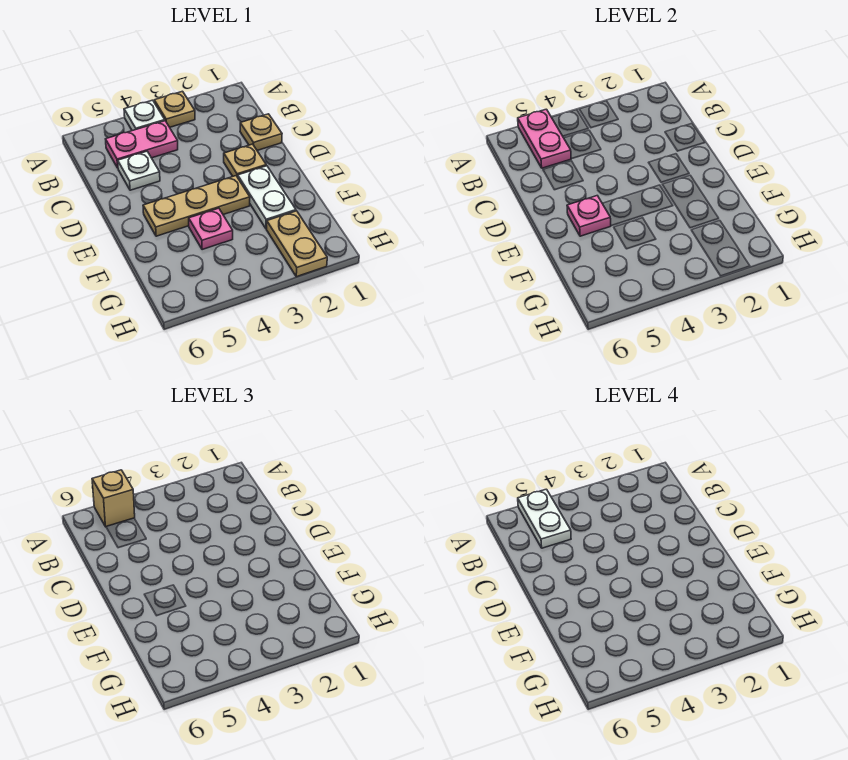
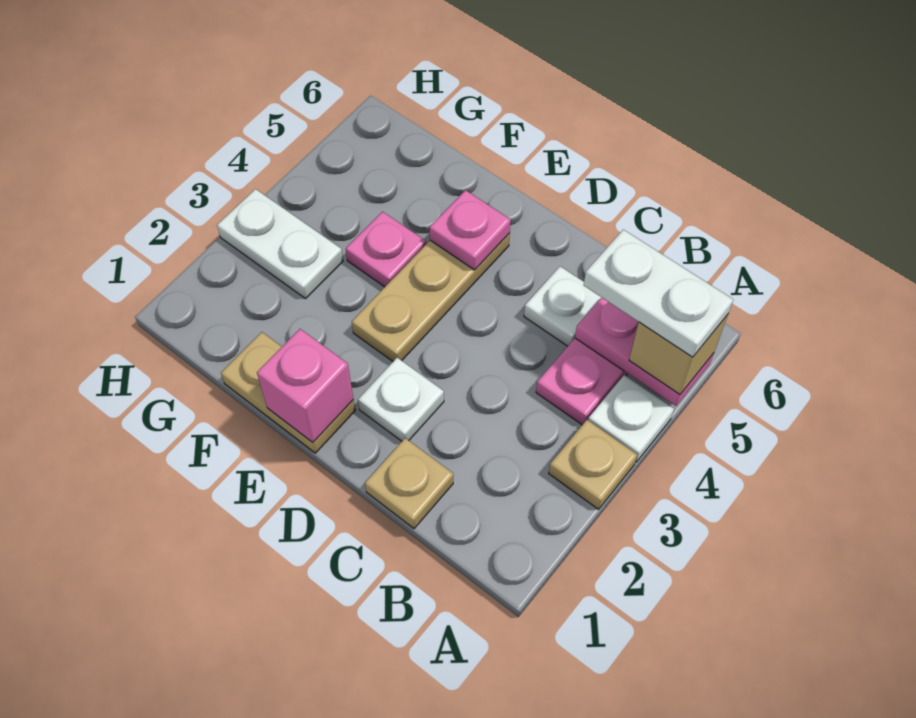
tan plate D2 level 1 -> white plate D2 level 1
none -> pink brick E1 level 2
white plate E2:F2 level 1 -> white plate G3:H3 level 1
tan plate G2:H2 level 1 -> tan plate E1:F1 level 1

